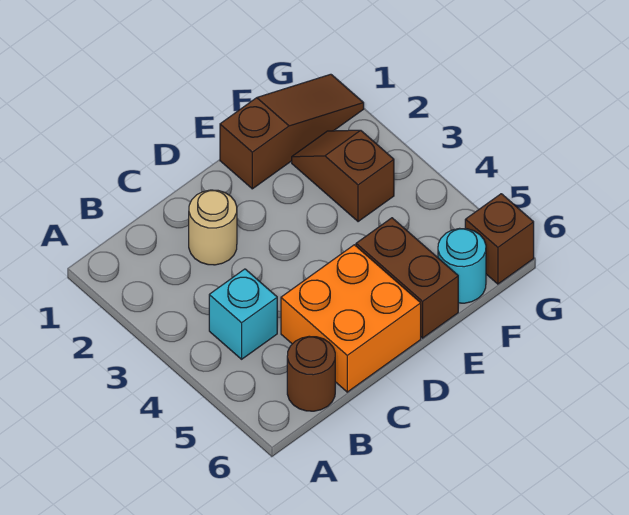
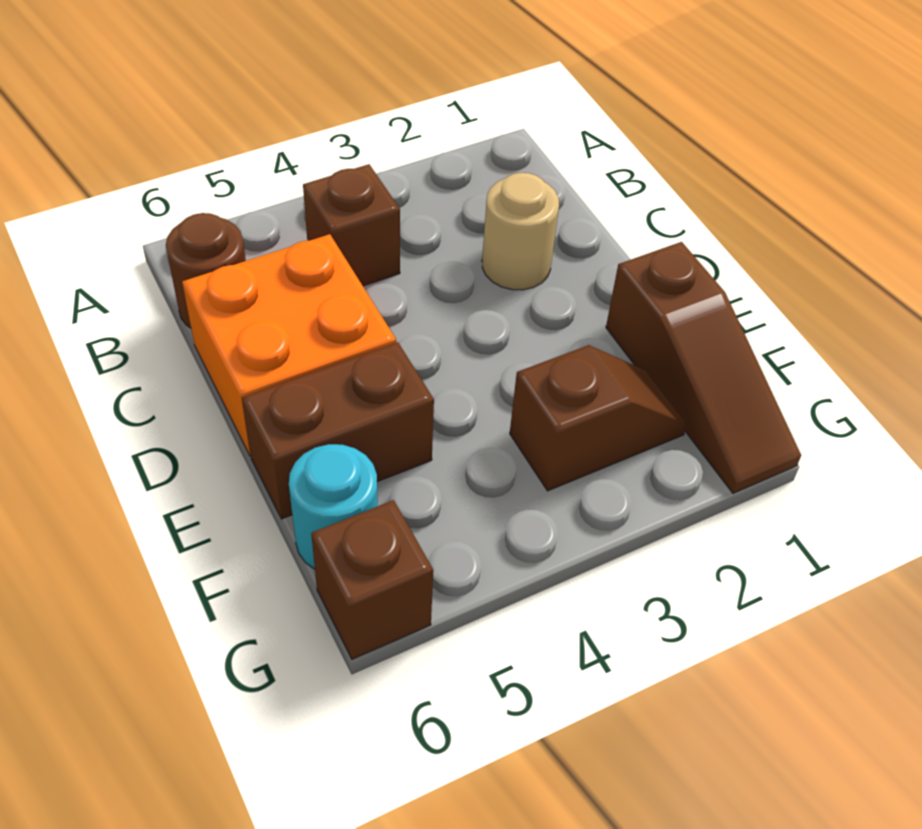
cyan brick B4 level 1 -> brown brick B4 level 1

